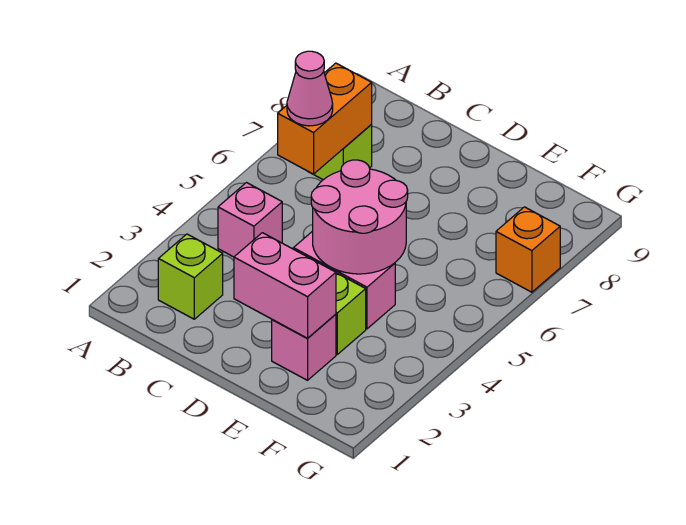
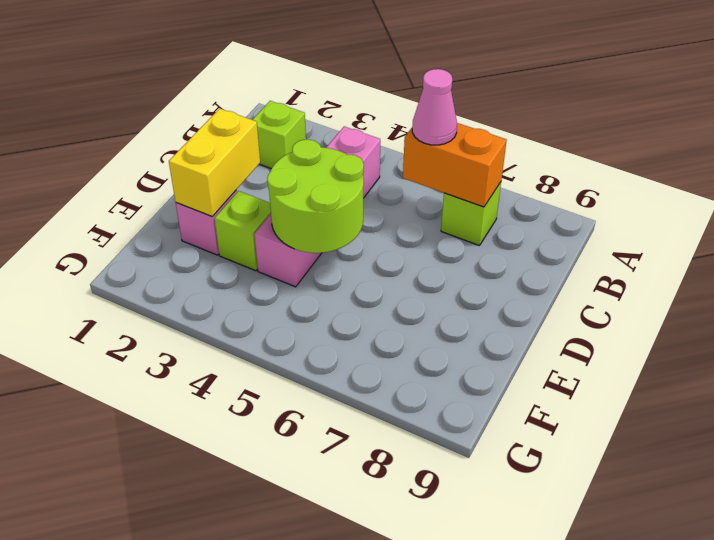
pink brick D2:E2 level 2 -> yellow brick D2:E2 level 2
pink round brick D4:E5 level 2 -> lime round brick D4:E5 level 2
orange brick G7 level 1 -> none

